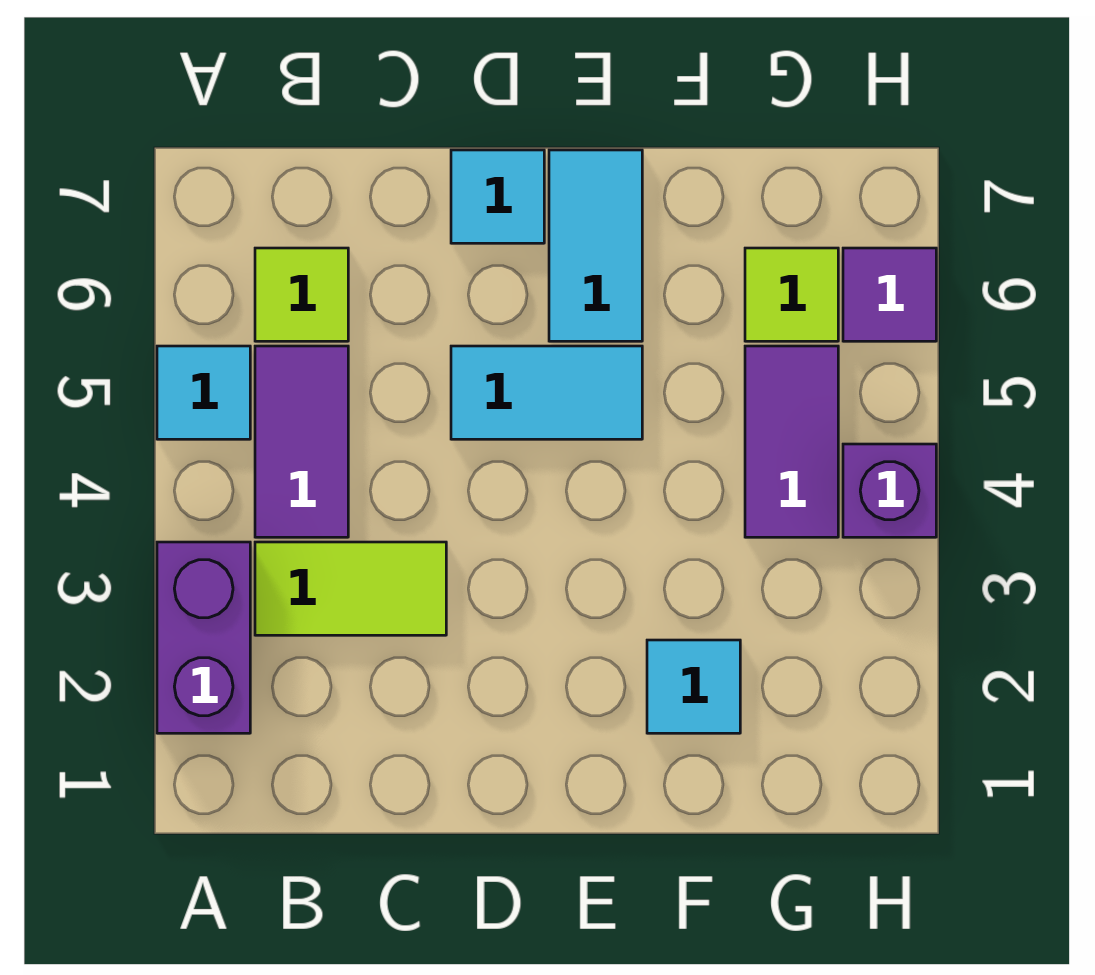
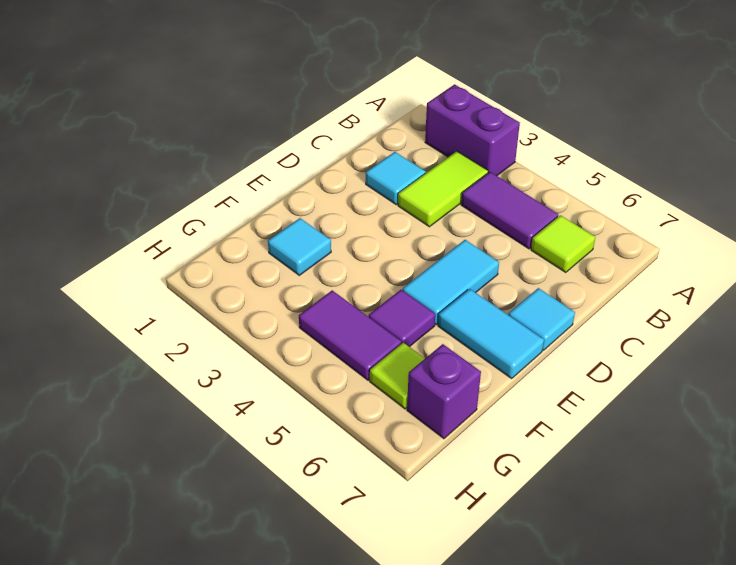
cyan tile A5 level 1 -> cyan tile C2 level 1
purple brick H4 level 1 -> purple brick G7 level 1
purple tile H6 level 1 -> purple tile F5 level 1

